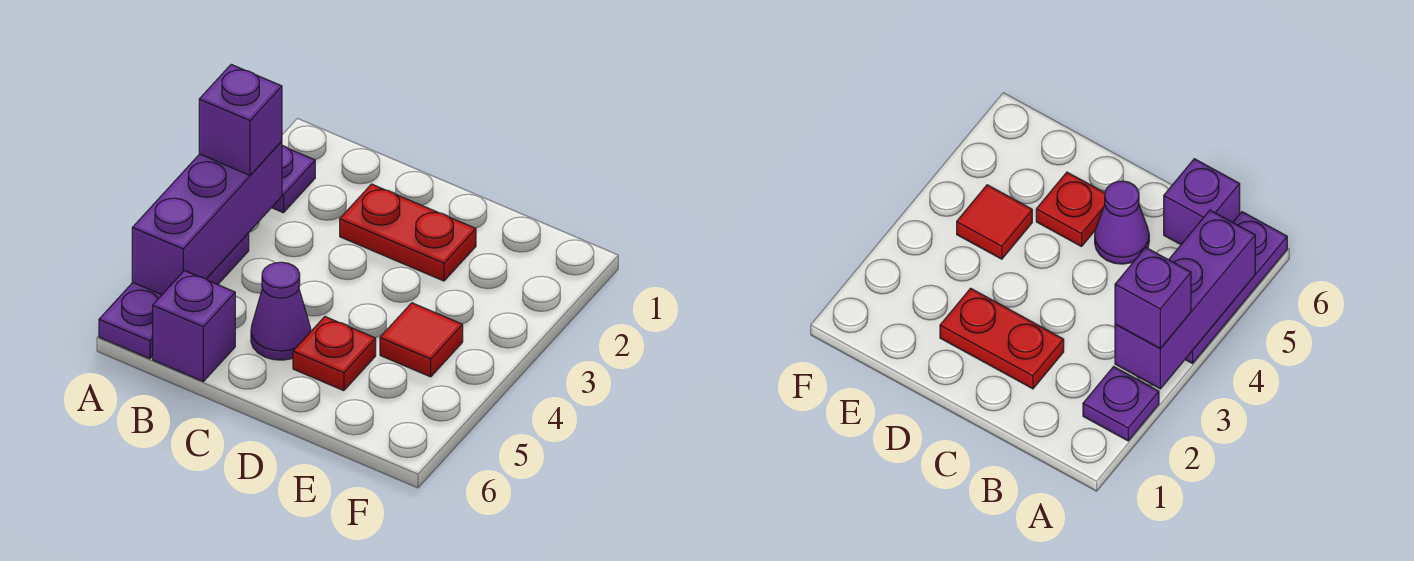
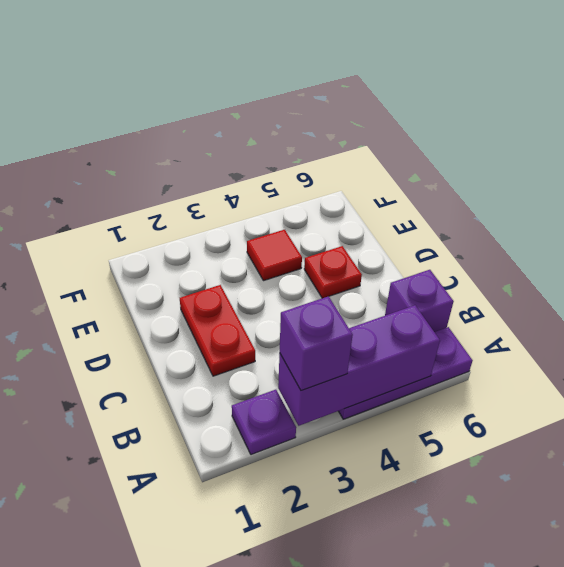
purple cone C5 level 1 -> none

